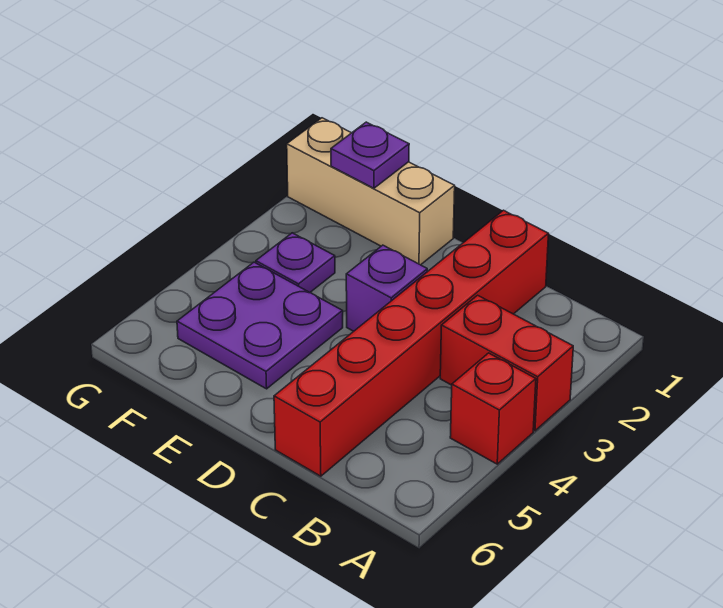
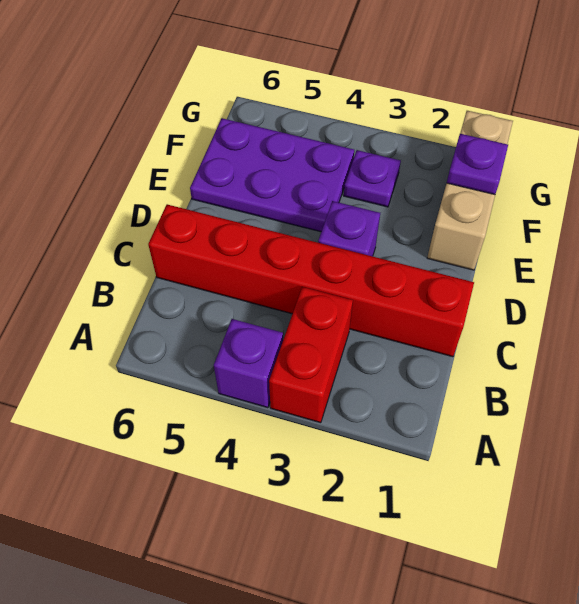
red brick A4 level 1 -> purple brick A4 level 1
purple plate E4:F5 level 1 -> purple plate E4:F6 level 1

